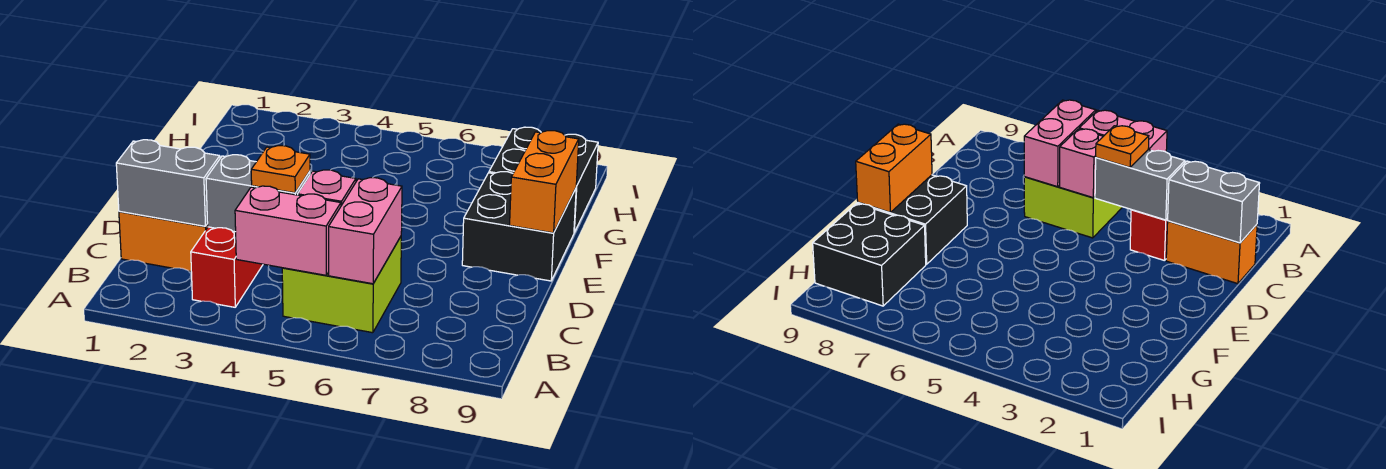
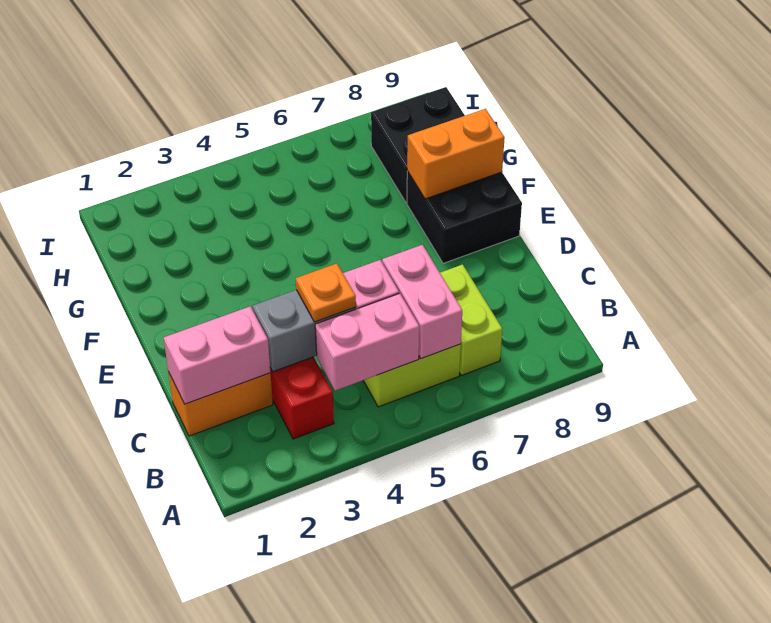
none -> lime brick B7:C7 level 1
grey brick C1:C2 level 2 -> pink brick C1:C2 level 2
orange brick E9:F9 level 2 -> orange brick F8:F9 level 2

